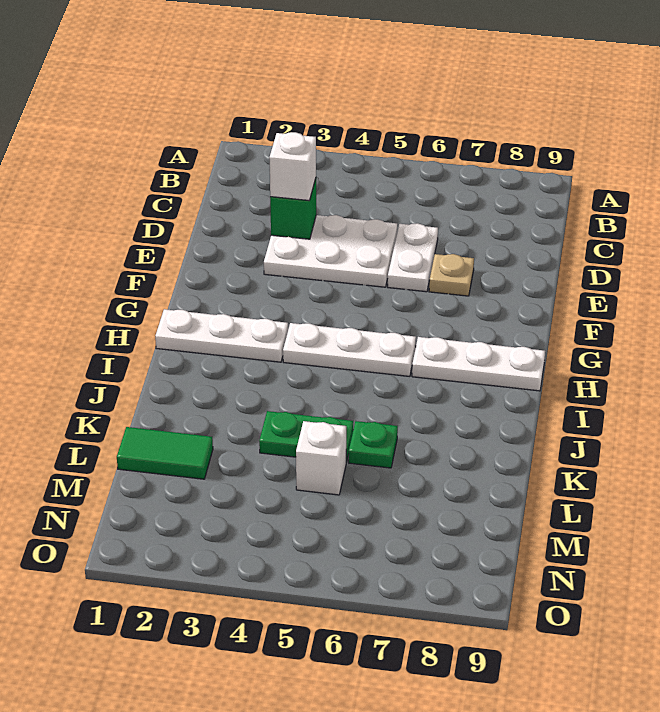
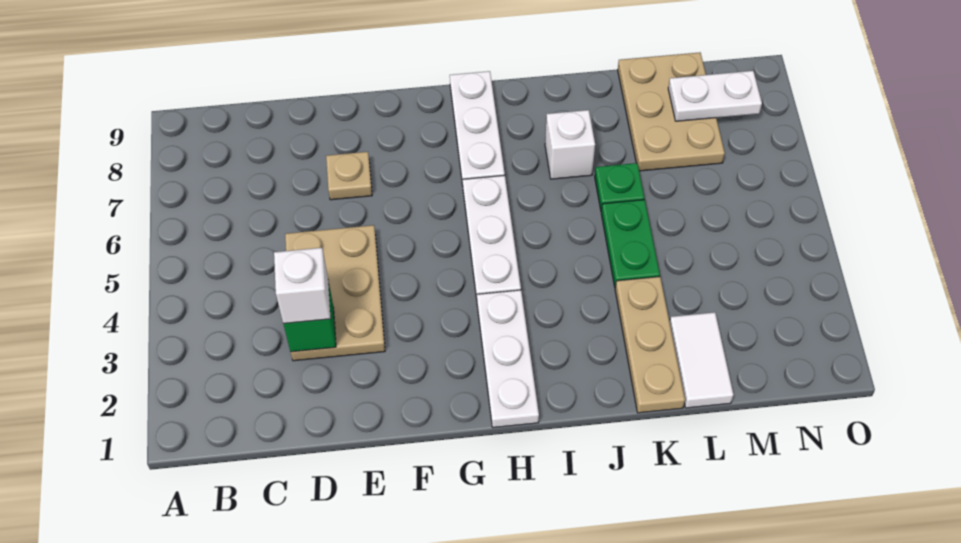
white plate D3:E5 level 1 -> tan plate D3:E5 level 1
white plate D6:E6 level 1 -> white plate M8:N8 level 2
none -> tan plate K1:K3 level 1
green tile L1:L2 level 1 -> white tile L1:L2 level 1
white brick L5 level 1 -> white brick J7 level 1
none -> tan plate L7:M9 level 1

